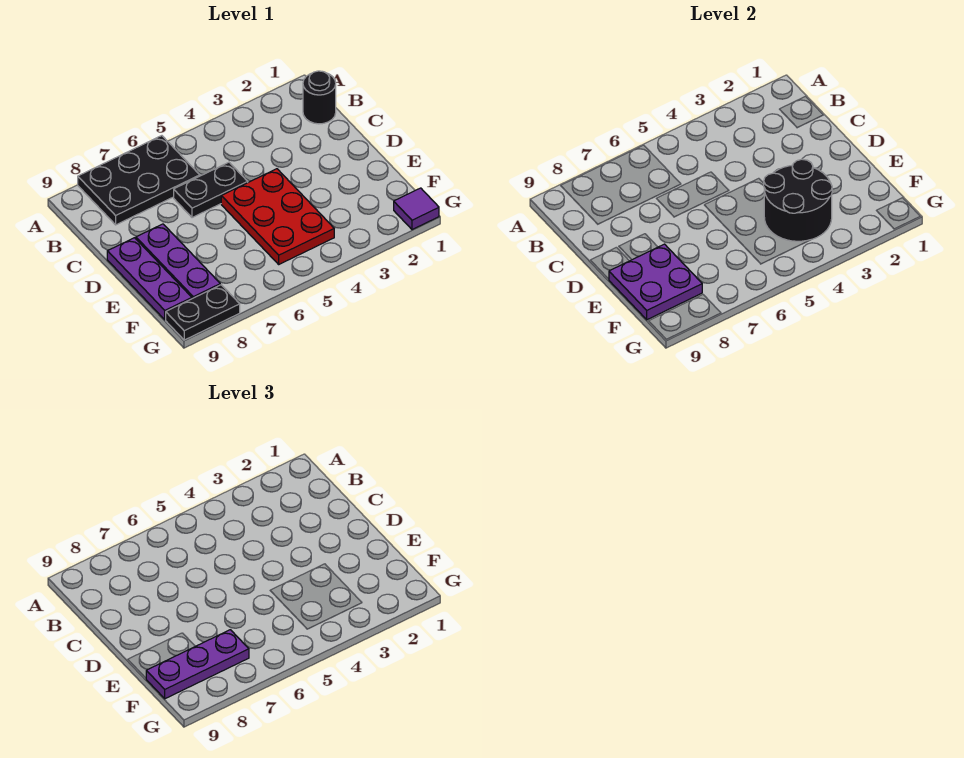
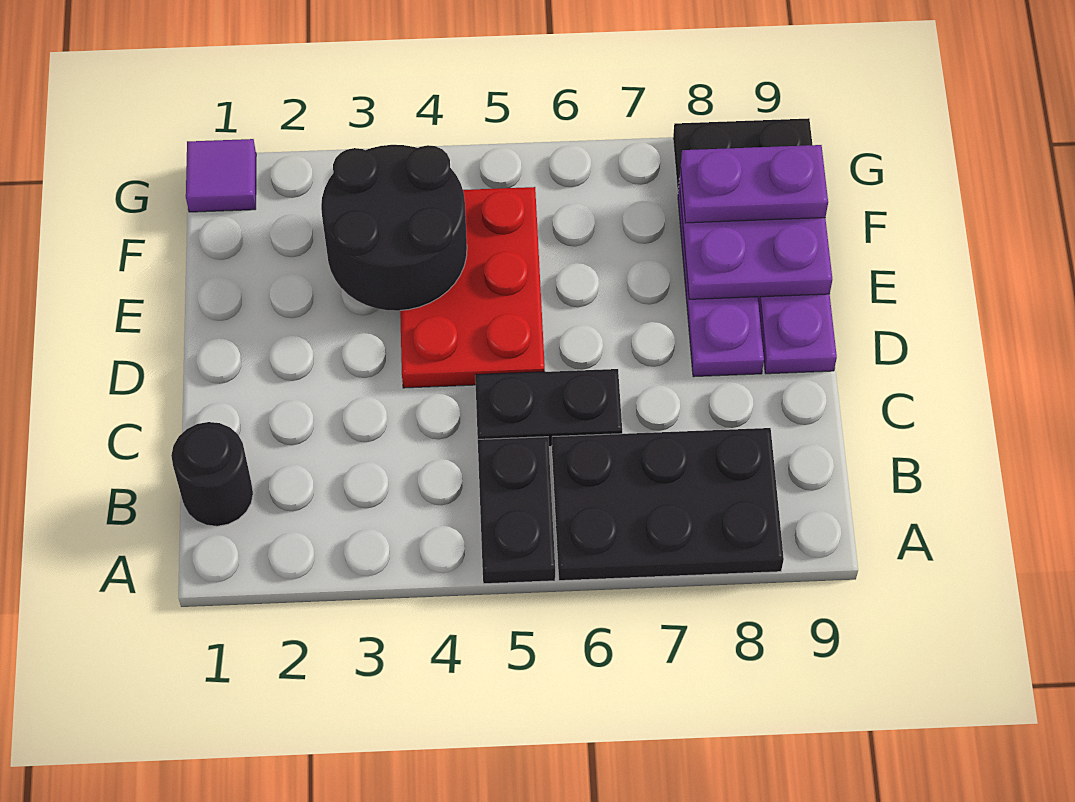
none -> black plate A5:B5 level 1
purple plate F7:F9 level 3 -> purple plate F8:F9 level 3

